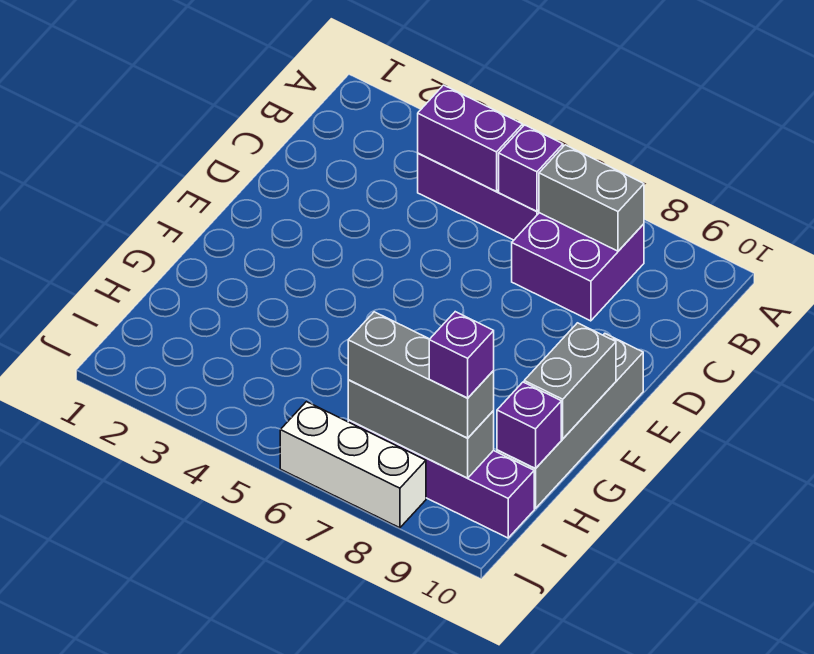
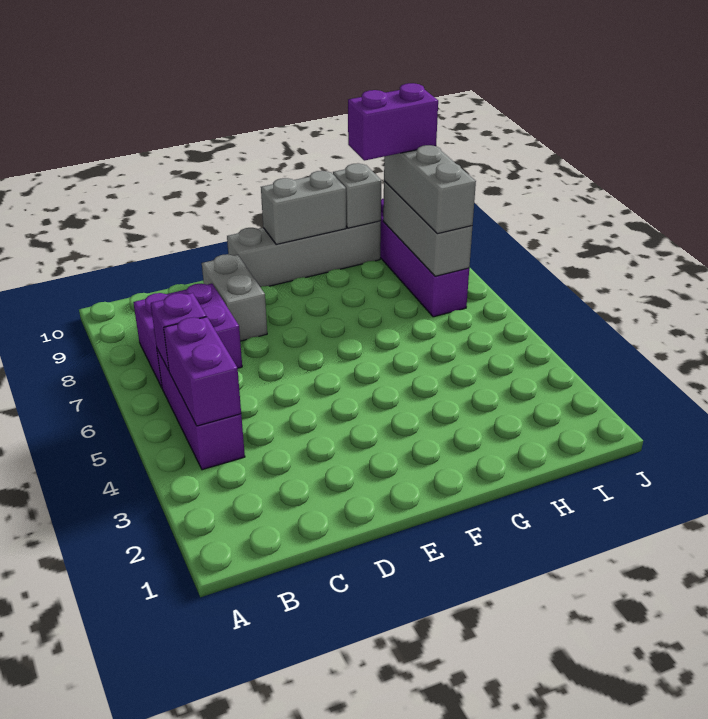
grey brick B7:B8 level 2 -> grey brick D8:D9 level 1
purple brick H10 level 2 -> grey brick H10 level 2
purple brick I9 level 4 -> purple brick H9:I9 level 4
white brick J6:J8 level 1 -> none

